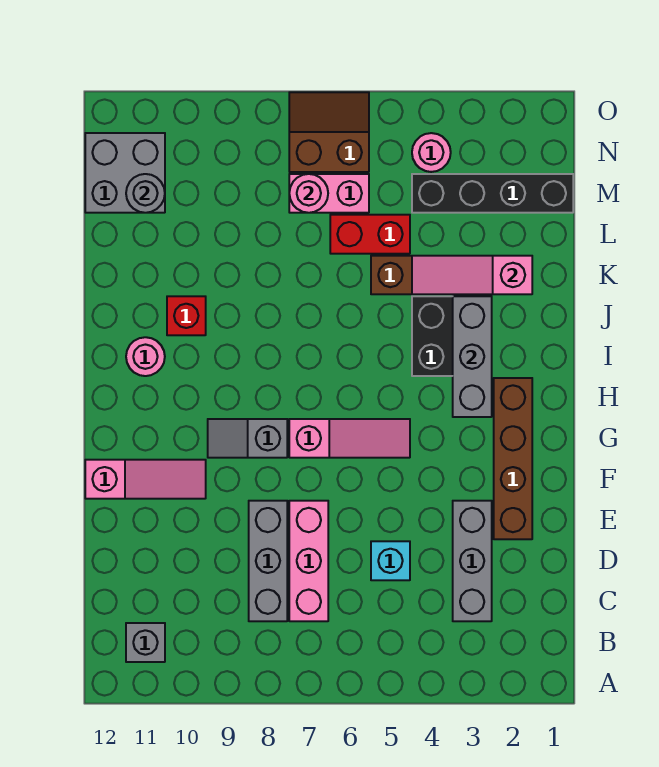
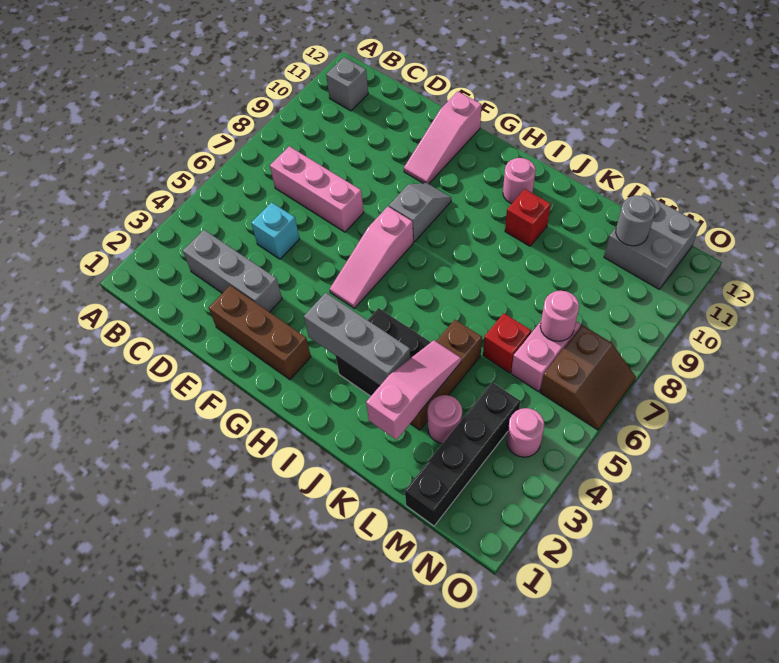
grey brick C8:E8 level 1 -> none
brown brick E2:H2 level 1 -> brown brick E2:G2 level 1
none -> pink round brick L3 level 1
red brick L5:L6 level 1 -> red brick L6 level 1

